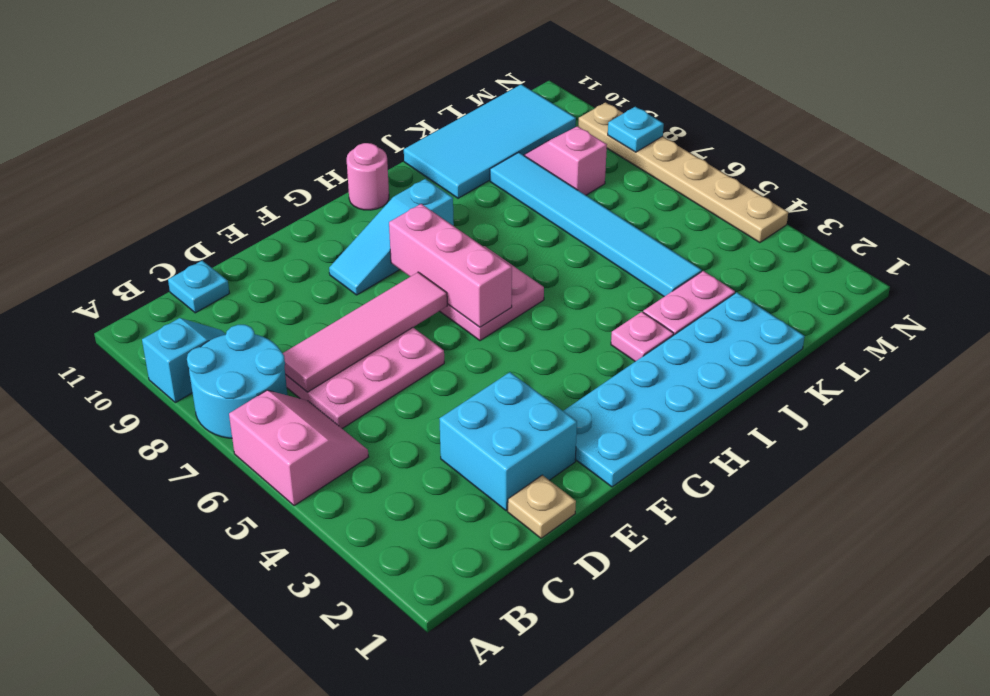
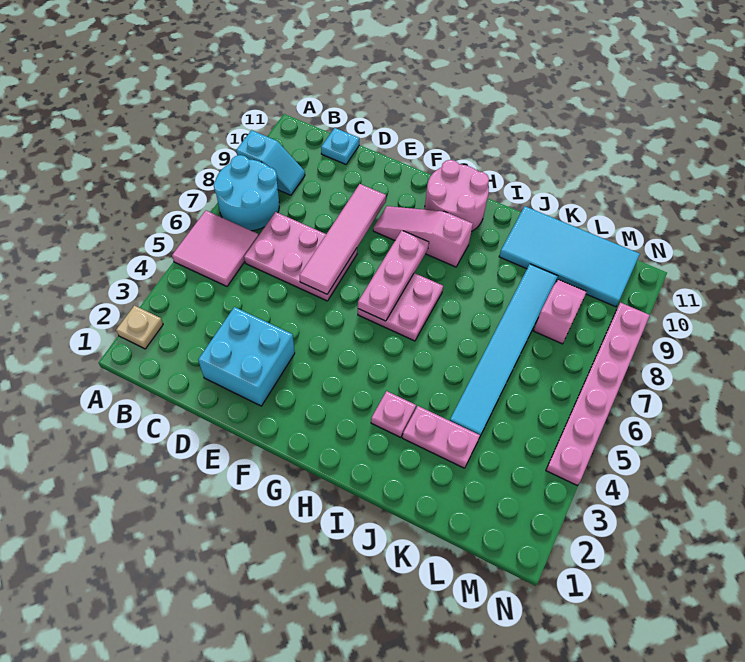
pink slope A5:B6 level 1 top A -> pink tile A5:B6 level 1
pink tile C7:F7 level 2 -> pink tile E6:E9 level 2
tan plate D1 level 1 -> tan plate A2 level 1
cyan plate F1:K2 level 1 -> none
cyan slope F9:H9 level 1 top H -> pink slope F9:H9 level 1 top H
pink brick G6:G8 level 2 -> pink plate G6:G8 level 2
pink round brick H11 level 1 -> pink round brick G10:H11 level 1
tan plate N4:N9 level 1 -> pink plate N4:N9 level 1
cyan plate N8 level 2 -> none

